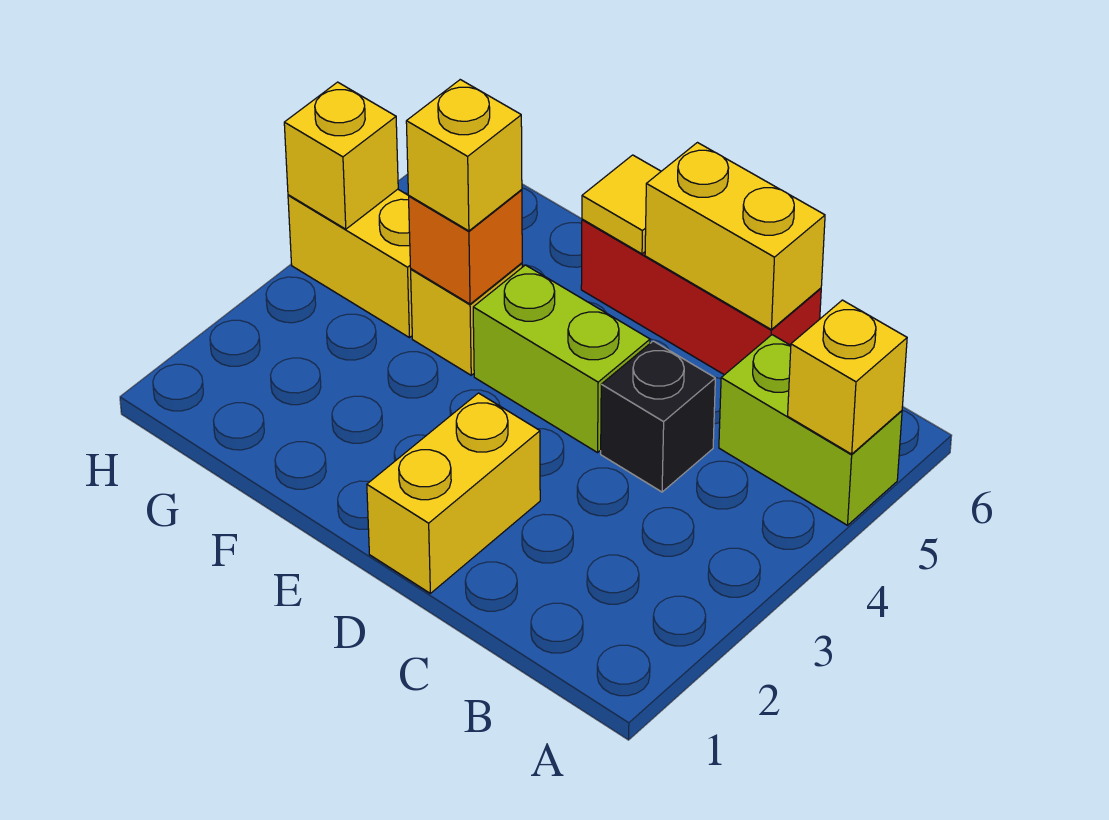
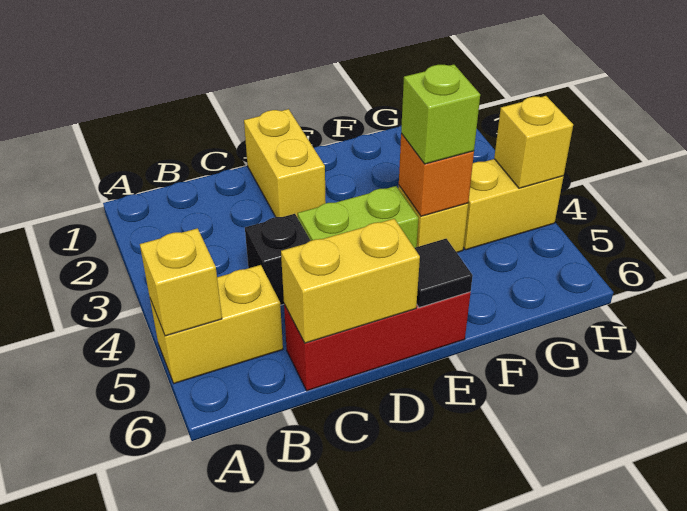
lime brick A5:B5 level 1 -> yellow brick A5:B5 level 1
yellow tile E6 level 2 -> black tile E6 level 2
yellow brick F4 level 3 -> lime brick F4 level 3

